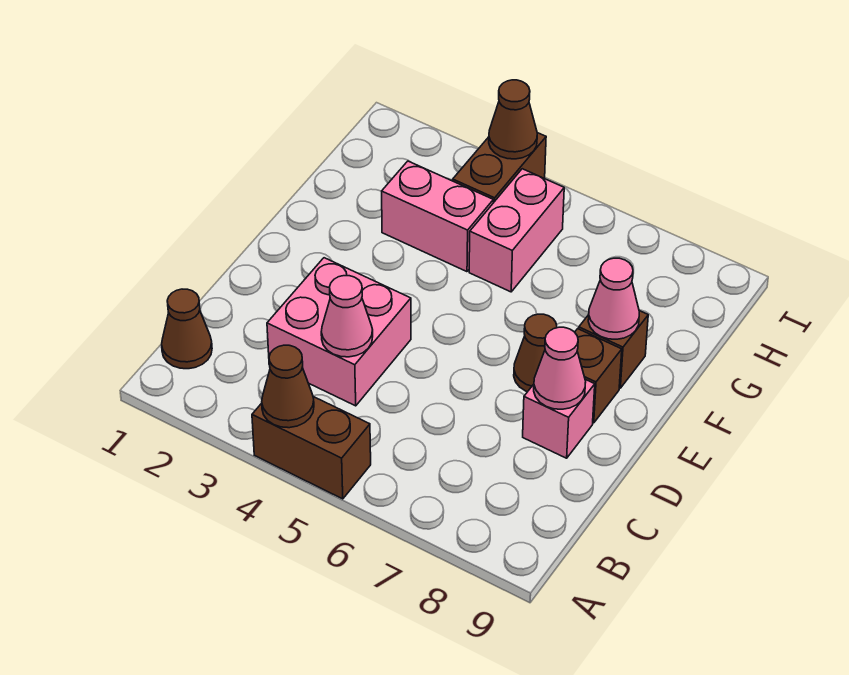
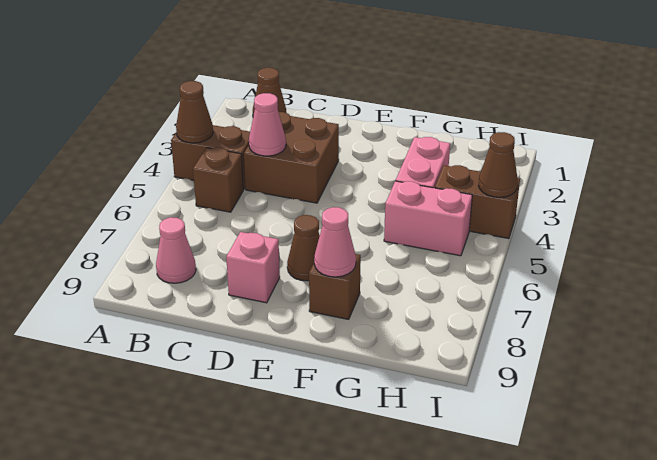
brown brick A4:A5 level 1 -> brown brick A4:B4 level 1
pink brick C3:D4 level 1 -> brown brick C3:D4 level 1
pink cone D8 level 2 -> pink cone B8 level 1
brown brick E8 level 1 -> brown brick B5 level 1

